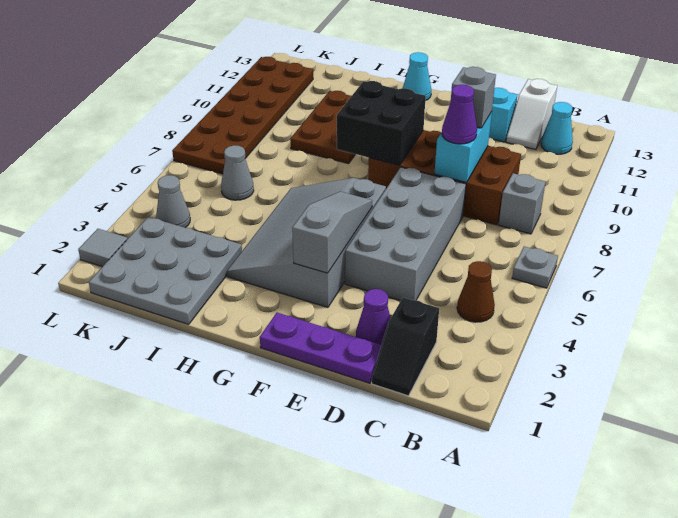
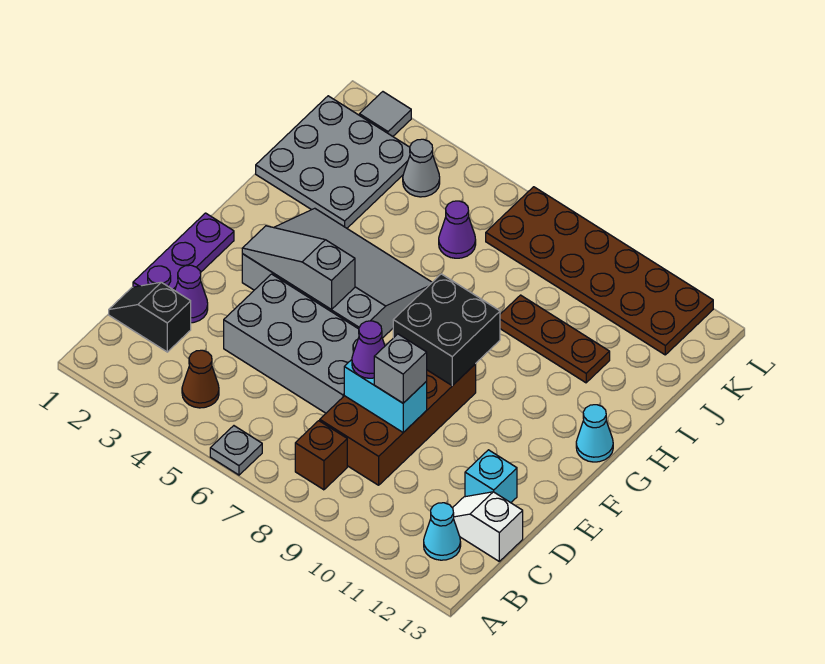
grey brick B8 level 1 -> brown brick B8 level 1
grey slope F3:F5 level 2 top 3 -> grey slope F3:F5 level 2 top 5
brown plate H9:I11 level 1 -> brown plate I9:I11 level 1
grey cone J6 level 1 -> purple cone J6 level 1

